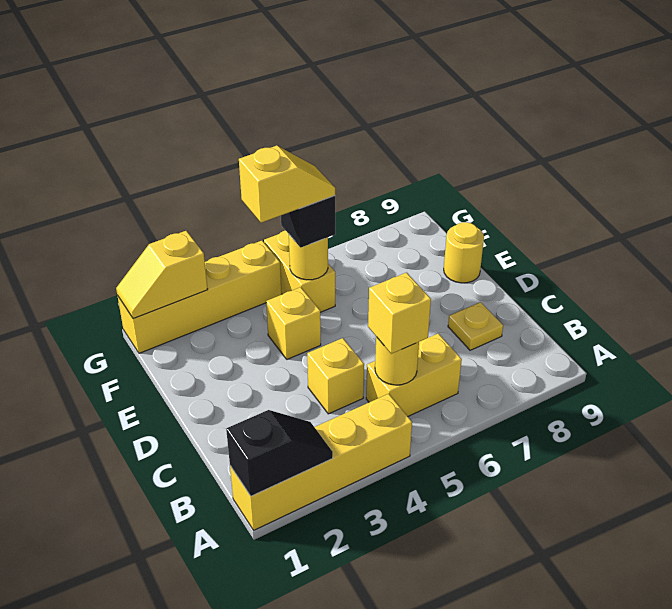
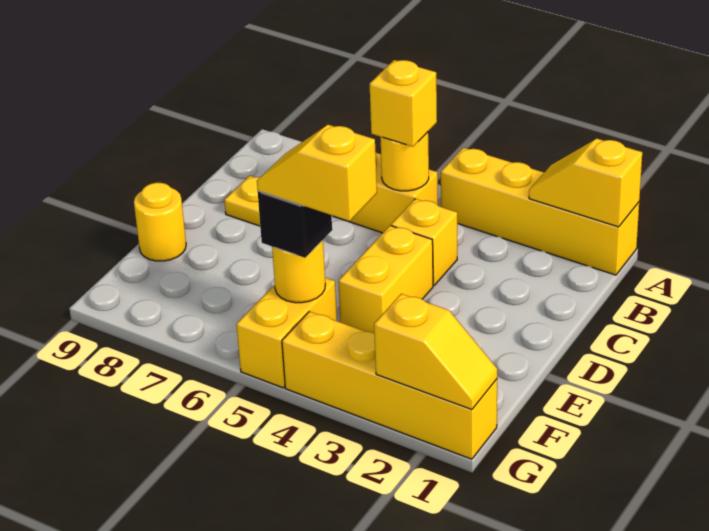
black slope A1:A2 level 2 top 1 -> yellow slope A1:A2 level 2 top 1
yellow brick E4 level 1 -> yellow brick D4:E4 level 1

